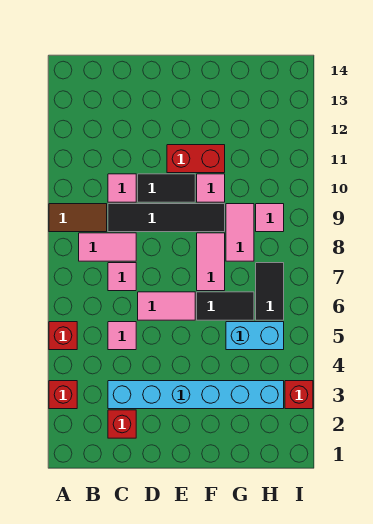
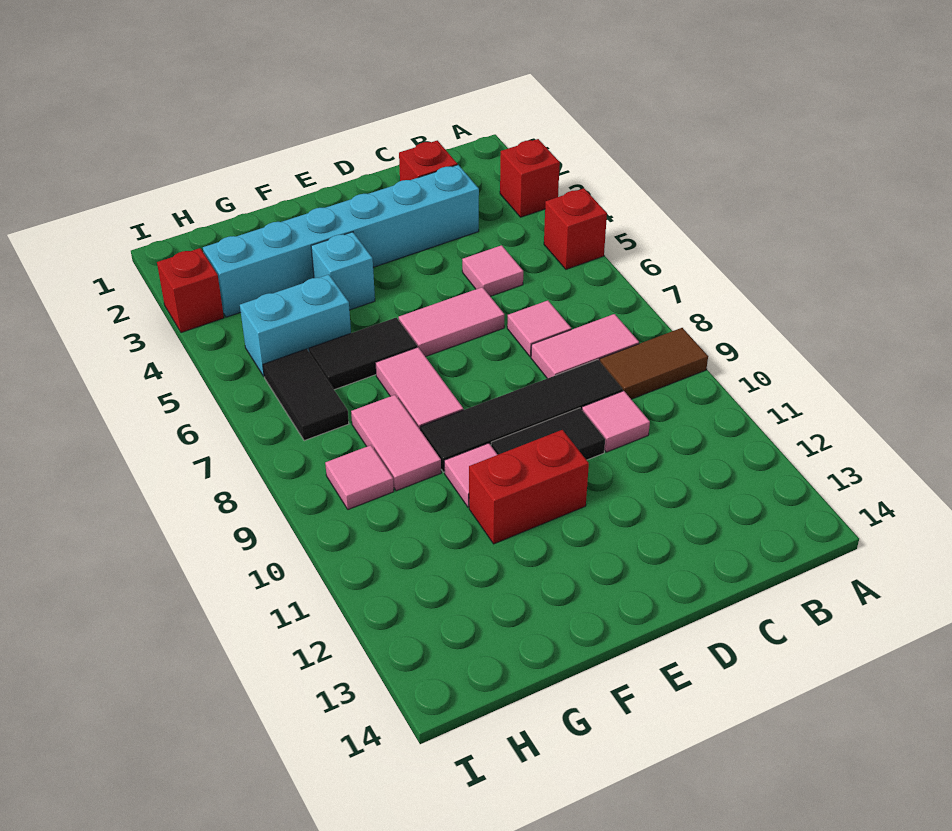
none -> cyan brick F4 level 1

